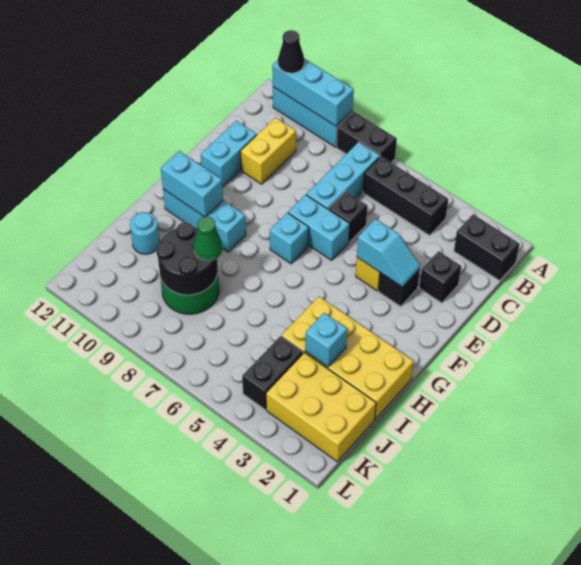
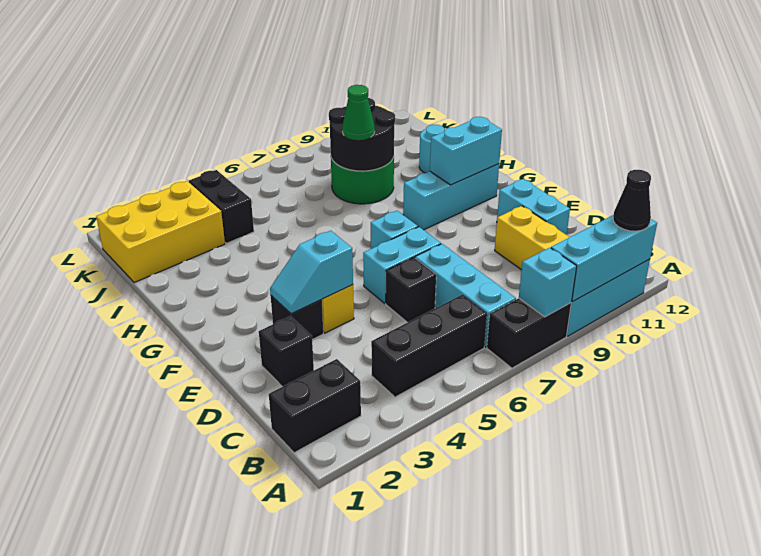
yellow brick H1:I4 level 1 -> none
cyan brick I3 level 2 -> cyan brick A8 level 2

